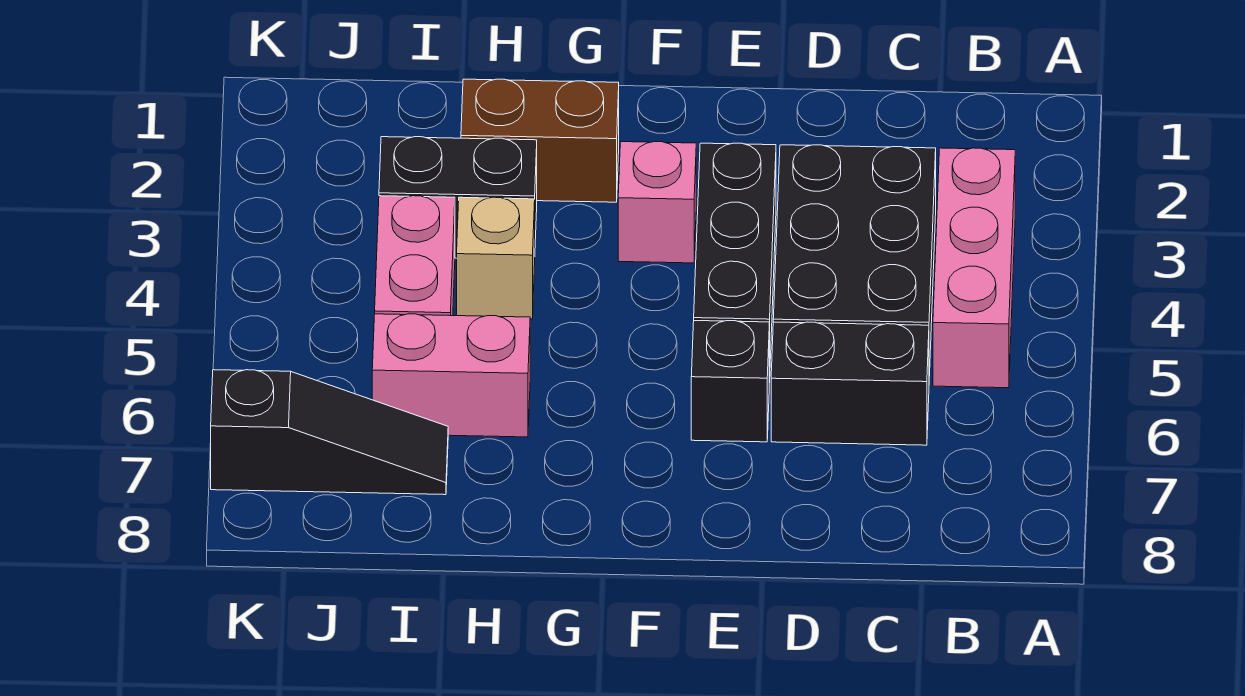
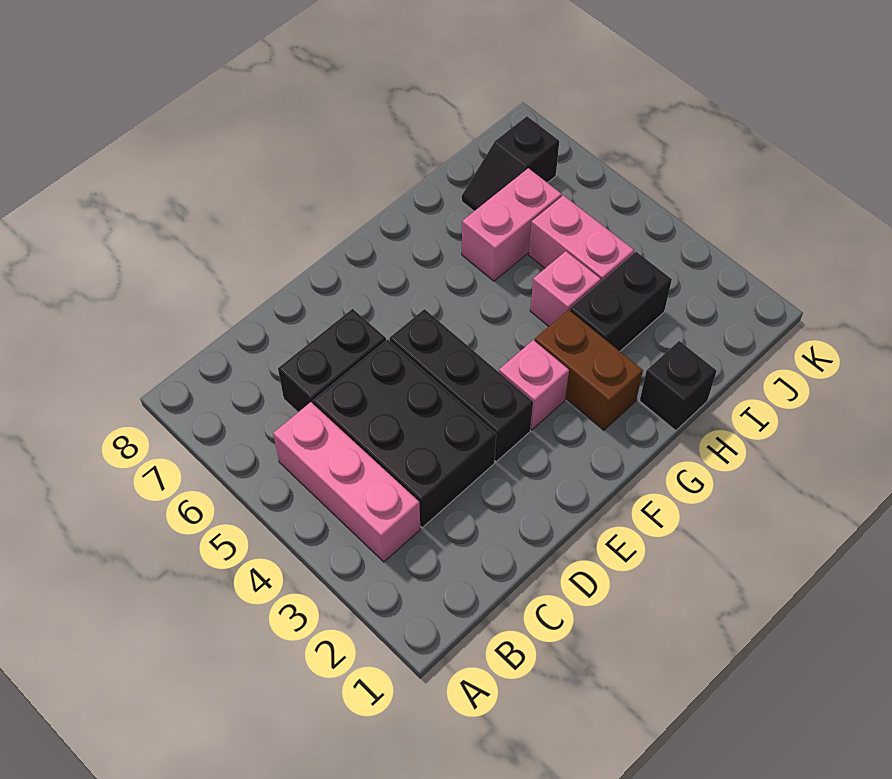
black brick E6 level 1 -> black brick H1 level 1
brown brick G2:H2 level 1 -> brown brick G2:G3 level 1
tan brick H4 level 1 -> pink brick H4 level 1
black slope I7:K7 level 1 top K -> black slope I7:J7 level 1 top J

